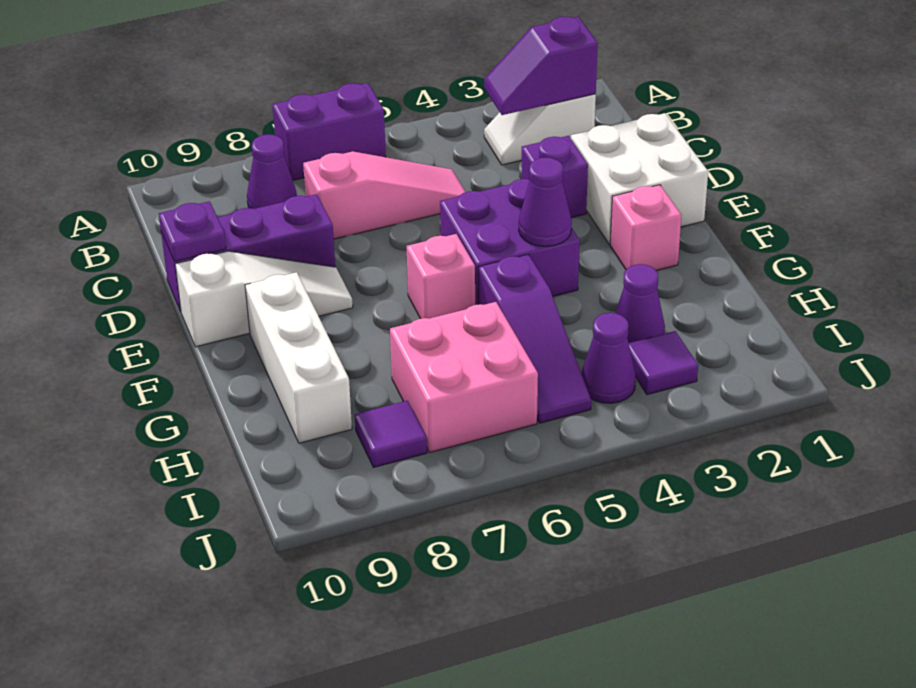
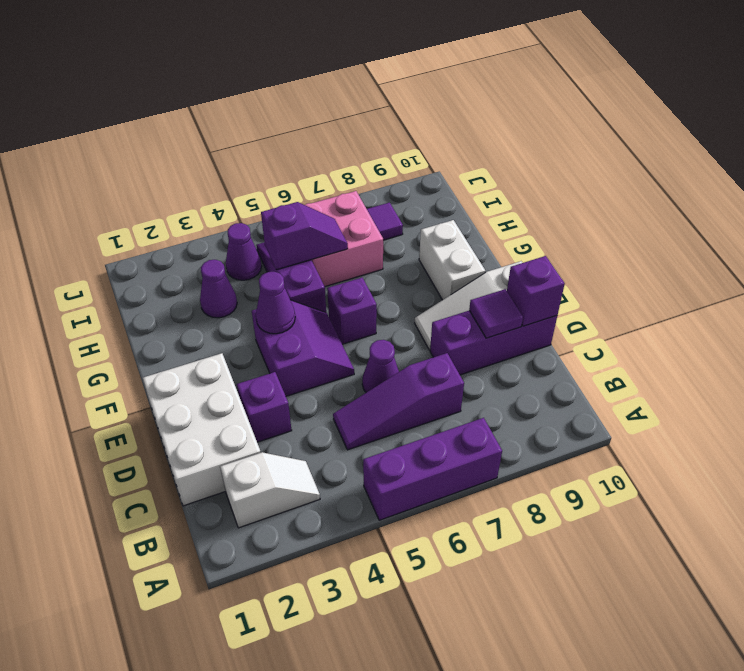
purple brick A6:A7 level 1 -> purple brick A5:A7 level 1
purple slope B2:B3 level 2 top 2 -> purple slope H5:H6 level 2 top 5
purple cone B8 level 1 -> purple cone D6 level 1
pink slope C5:C7 level 1 top 7 -> purple slope C5:C7 level 1 top 7
white brick D1:E2 level 1 -> white brick C1:E2 level 1
purple plate D10 level 2 -> purple brick D10 level 2
purple brick E4:F5 level 1 -> purple slope E4:F5 level 1 top 4
pink brick F2 level 1 -> none
pink brick F6 level 1 -> purple brick F6 level 1
white brick F9:H9 level 1 -> white brick F9:G9 level 1
purple tile I3 level 1 -> purple tile D9 level 2

